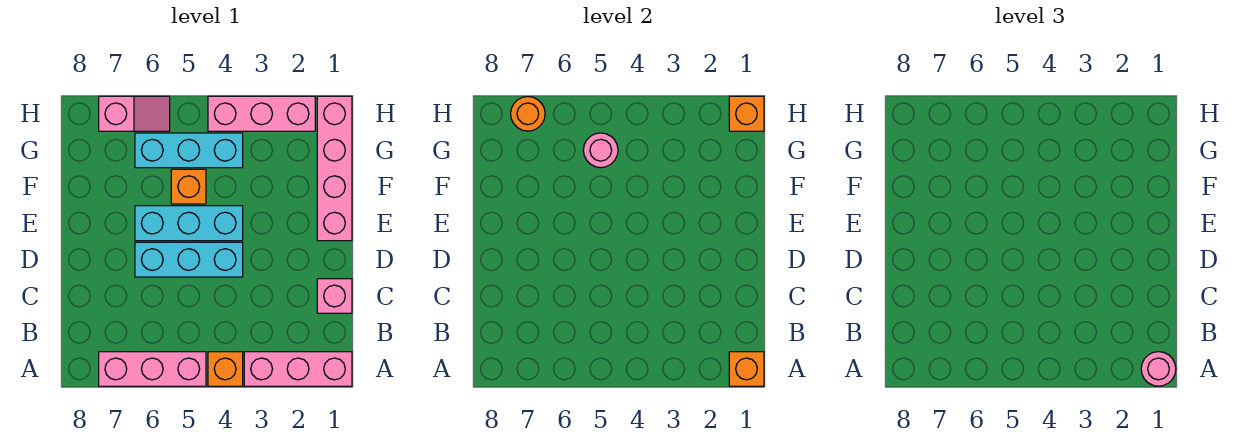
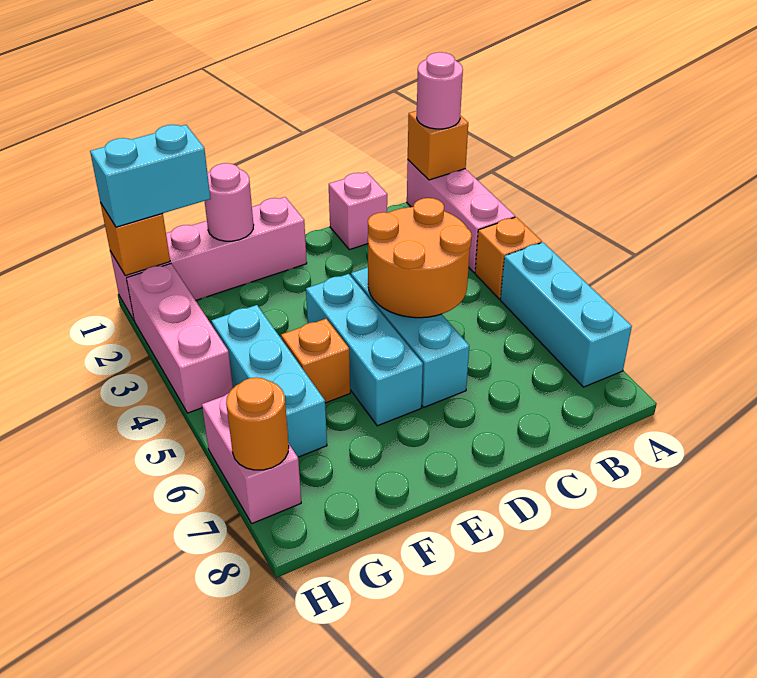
pink brick A5:A7 level 1 -> cyan brick A5:A7 level 1
none -> orange round brick C4:D5 level 2
none -> cyan brick G1:H1 level 3
pink round brick G5 level 2 -> pink round brick F1 level 2
pink slope H6:H7 level 1 top 7 -> pink brick H6:H7 level 1

